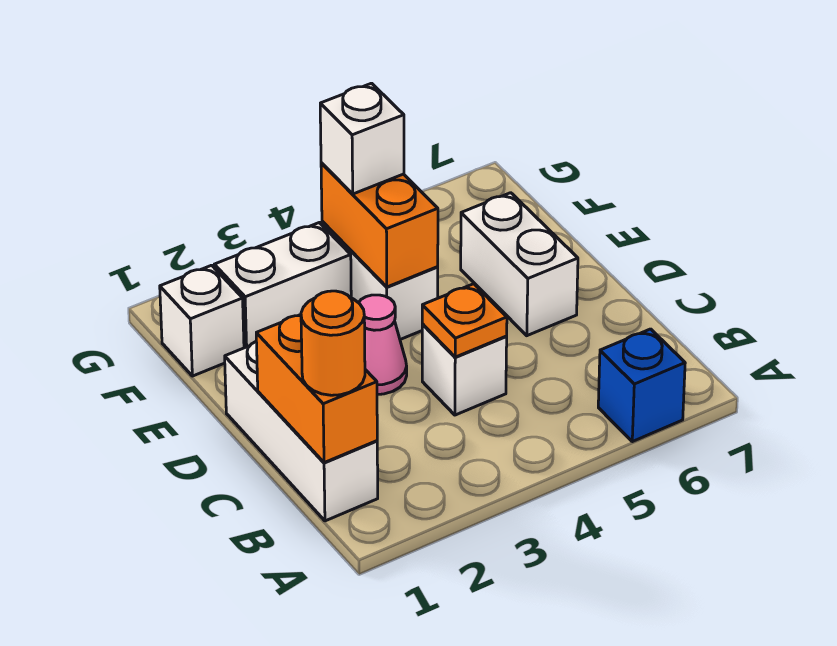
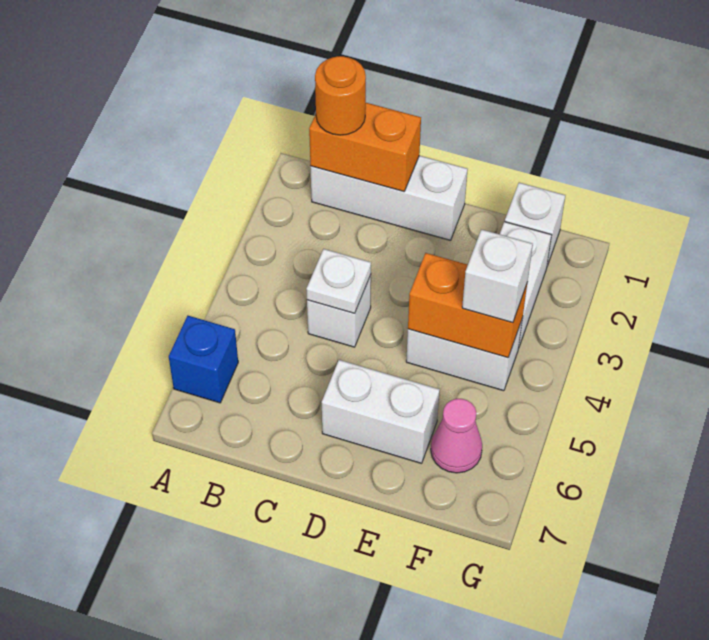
orange plate C4 level 2 -> white plate C4 level 2
pink cone D3 level 1 -> pink cone F6 level 1

